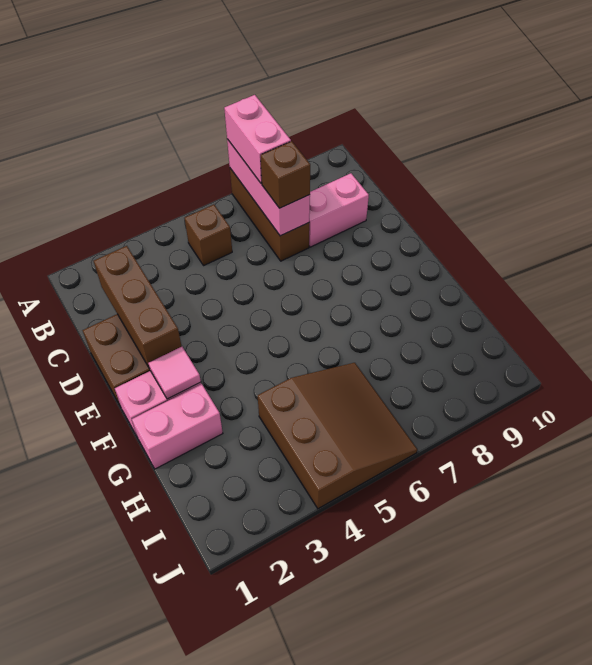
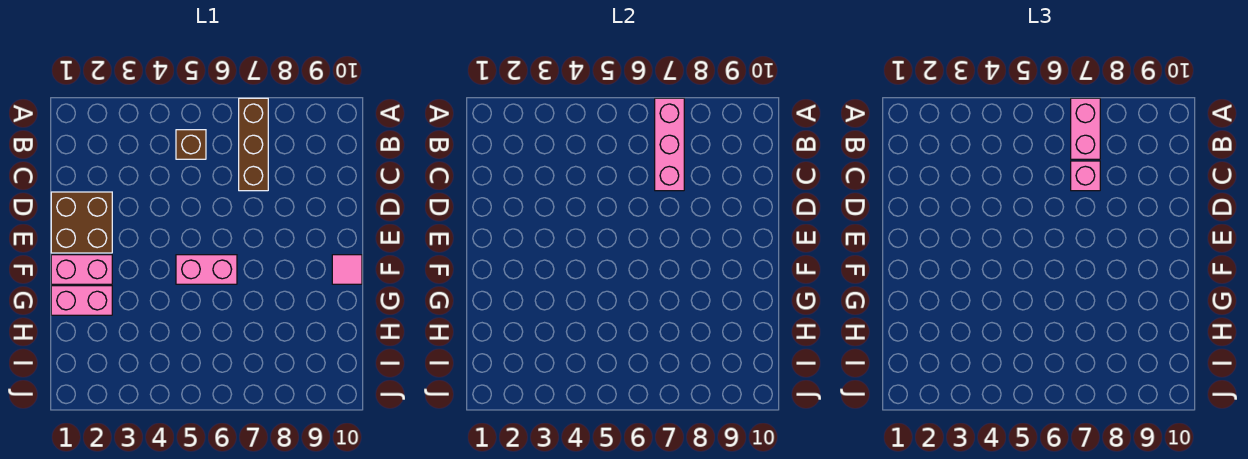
brown brick C2:E2 level 2 -> none
brown brick C7 level 3 -> pink brick C7 level 3
pink brick C8:C9 level 1 -> pink brick F5:F6 level 1
pink tile F2 level 2 -> pink tile F10 level 1
brown slope H4:J6 level 1 top 4 -> none

